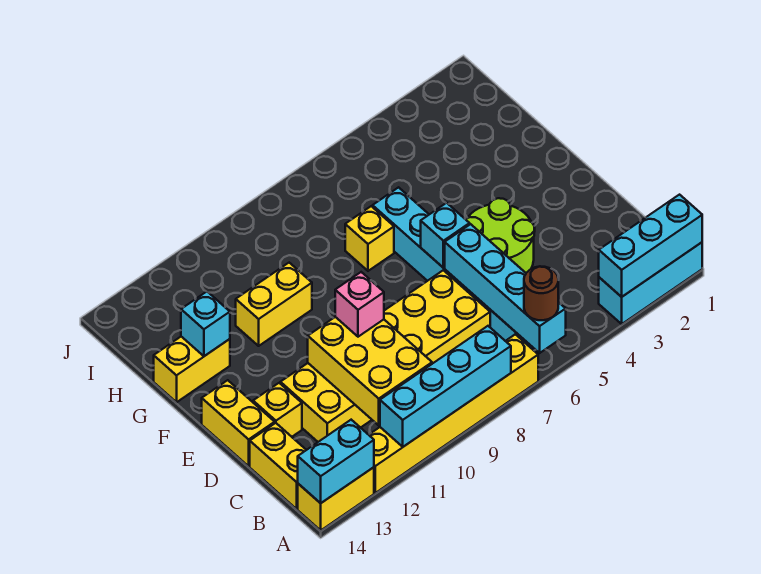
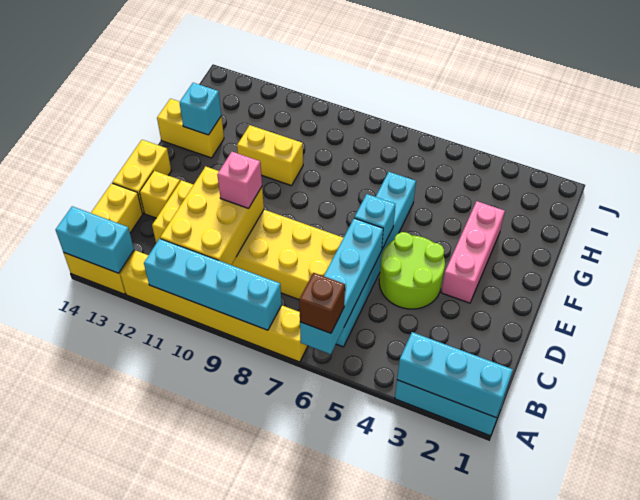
brown round brick A6 level 3 -> brown brick A6 level 3
none -> pink brick E3:G3 level 1
yellow brick G7 level 1 -> none

